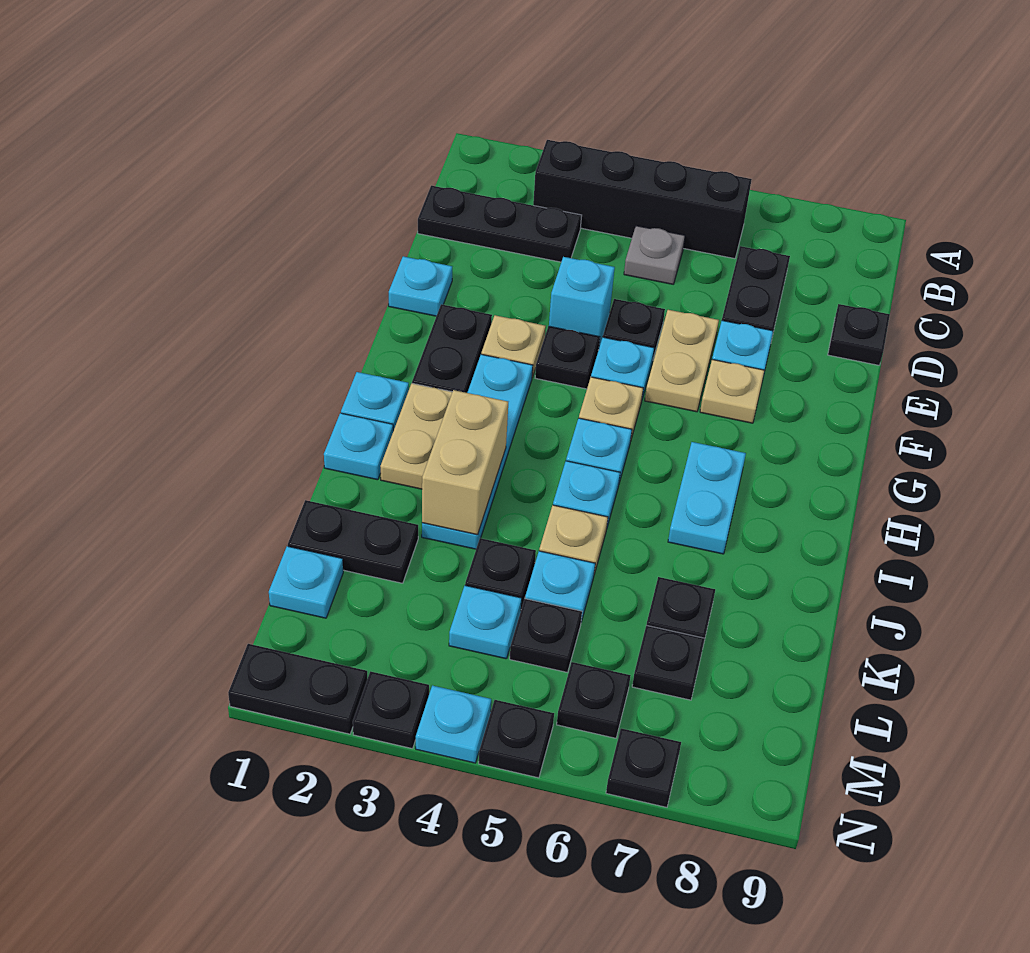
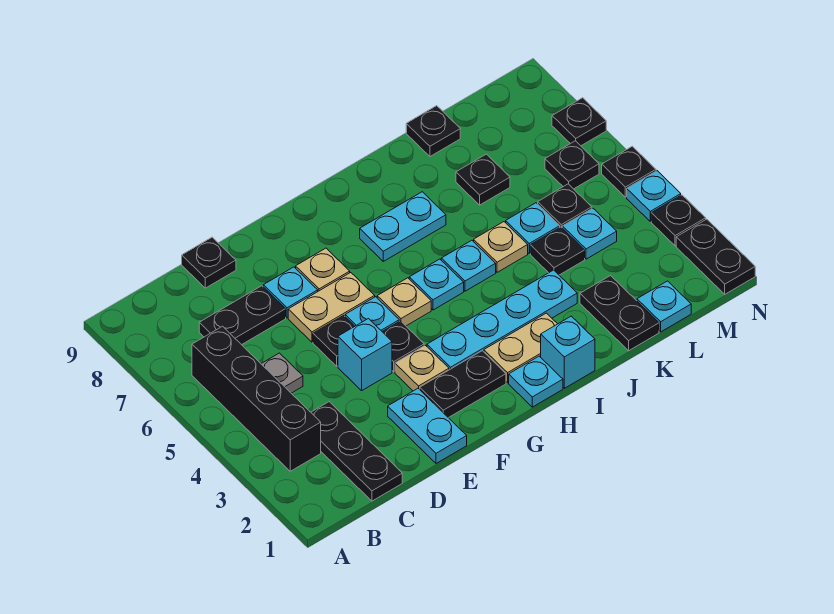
cyan plate E1 level 1 -> cyan plate E1:E2 level 1
cyan plate I1 level 1 -> cyan brick I1 level 1
tan brick I3:J3 level 2 -> none
black plate L7 level 1 -> black plate K9 level 1

